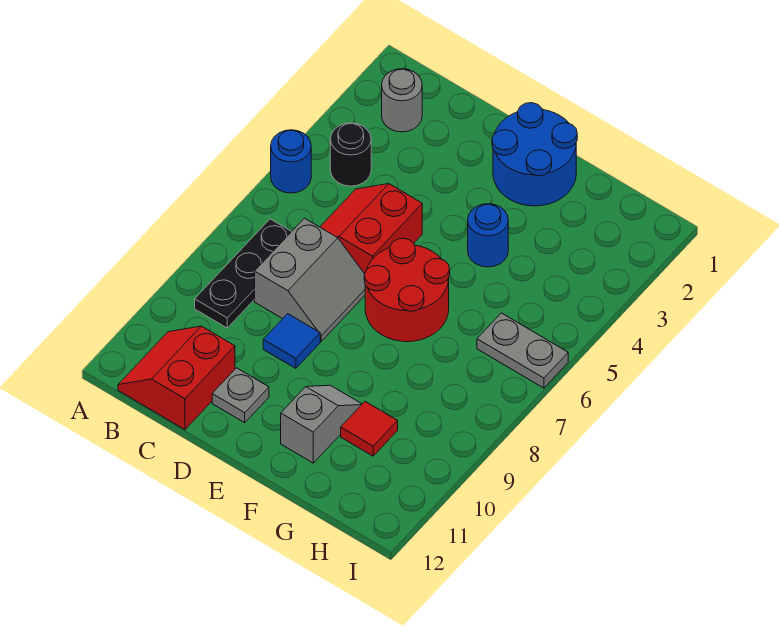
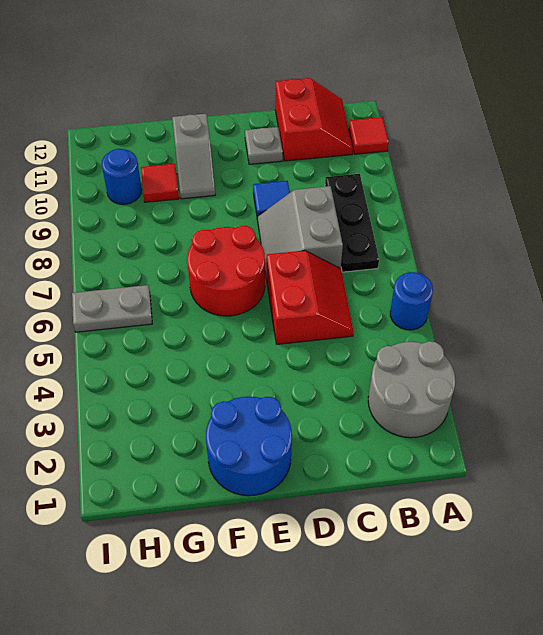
none -> red tile A11 level 1
grey round brick B2 level 1 -> grey round brick A2:B3 level 1
black round brick B4 level 1 -> none
blue round brick F4 level 1 -> blue round brick H10 level 1

